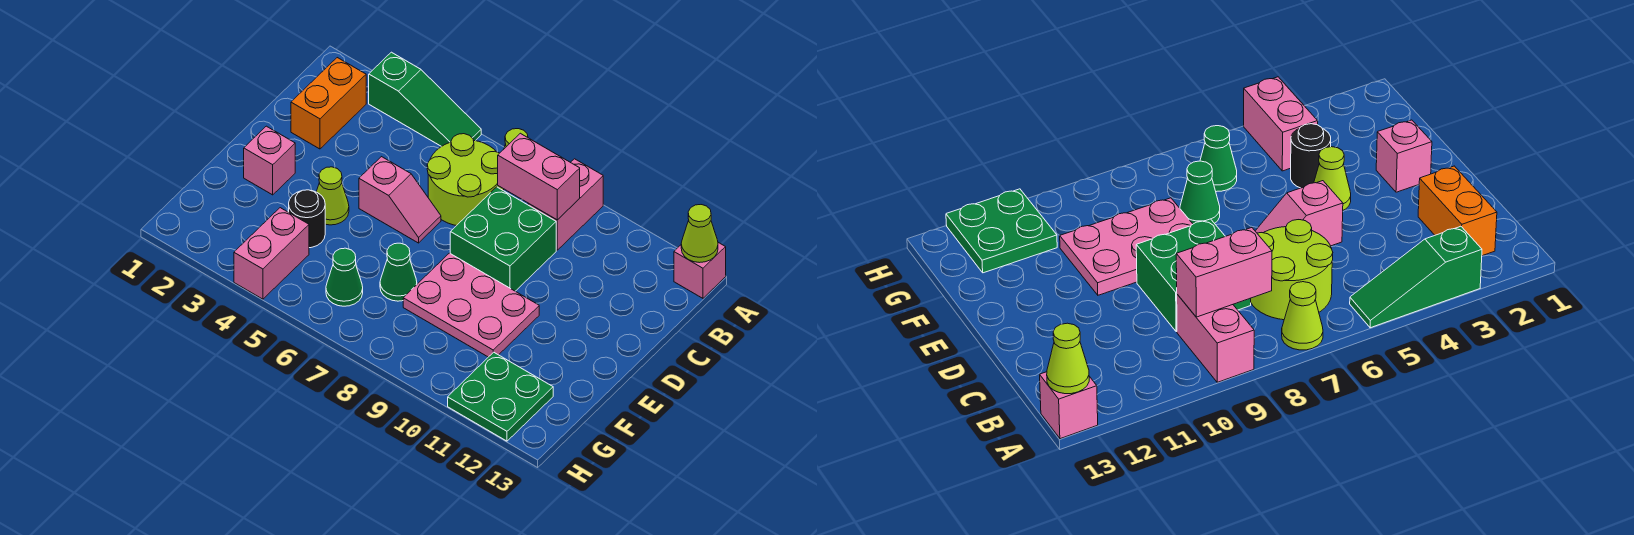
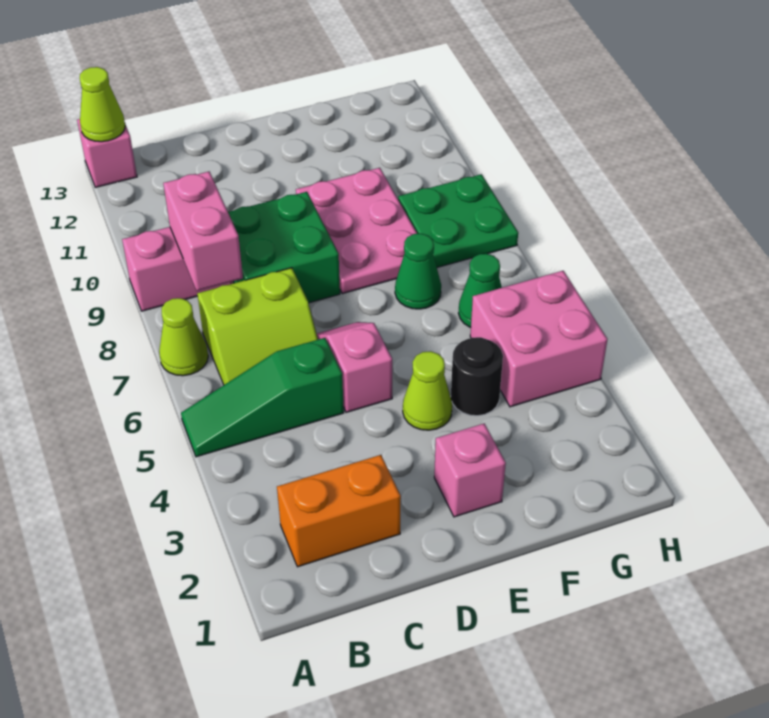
green slope A3:A5 level 1 top 3 -> green slope A5:C5 level 1 top C
lime round brick B6:C7 level 1 -> lime slope B6:C7 level 1 top 7
pink brick G4:H4 level 1 -> pink brick G4:H5 level 1
green plate G11:H12 level 1 -> green plate G8:H9 level 1

